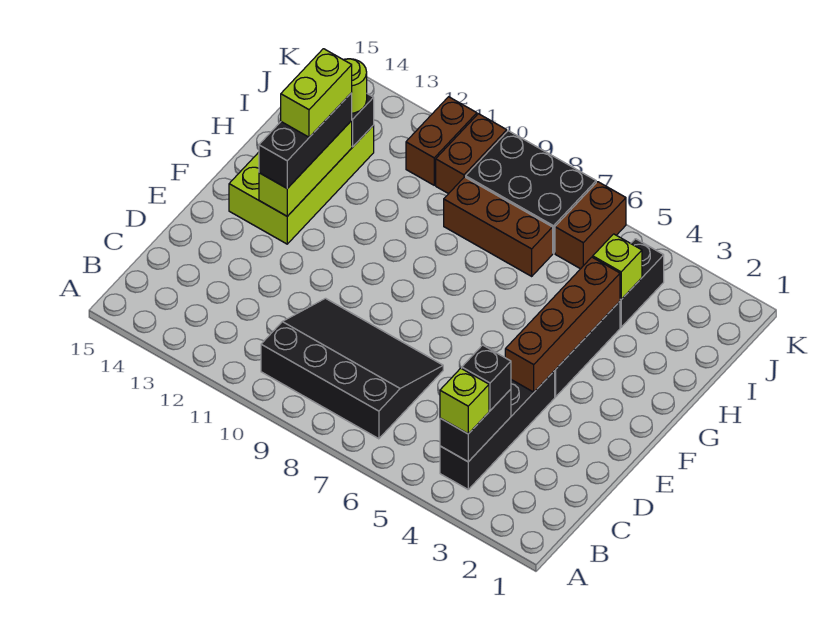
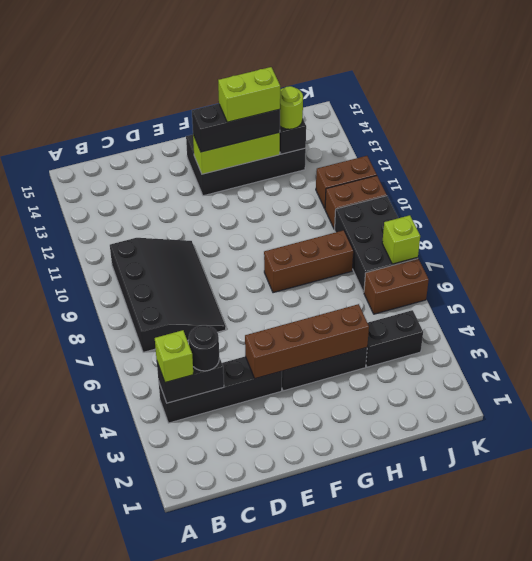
black brick C4 level 3 -> black round brick C4 level 3
lime brick F13:I14 level 1 -> black brick F13:I14 level 1
lime brick I4 level 2 -> lime brick K7 level 2
brown brick I7:I9 level 1 -> brown brick G8:I8 level 1

